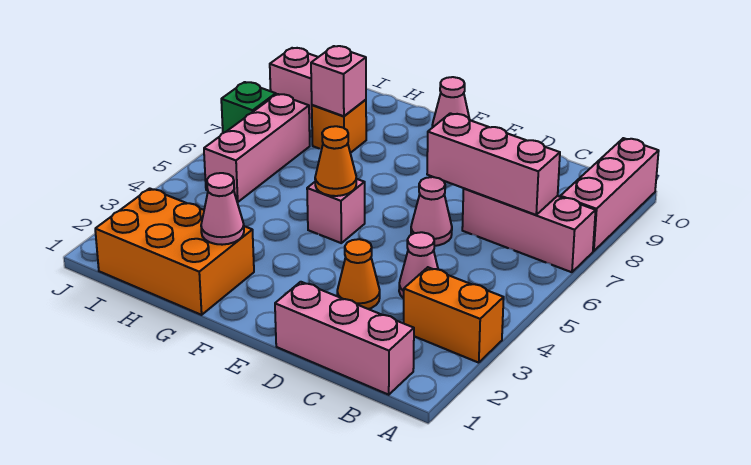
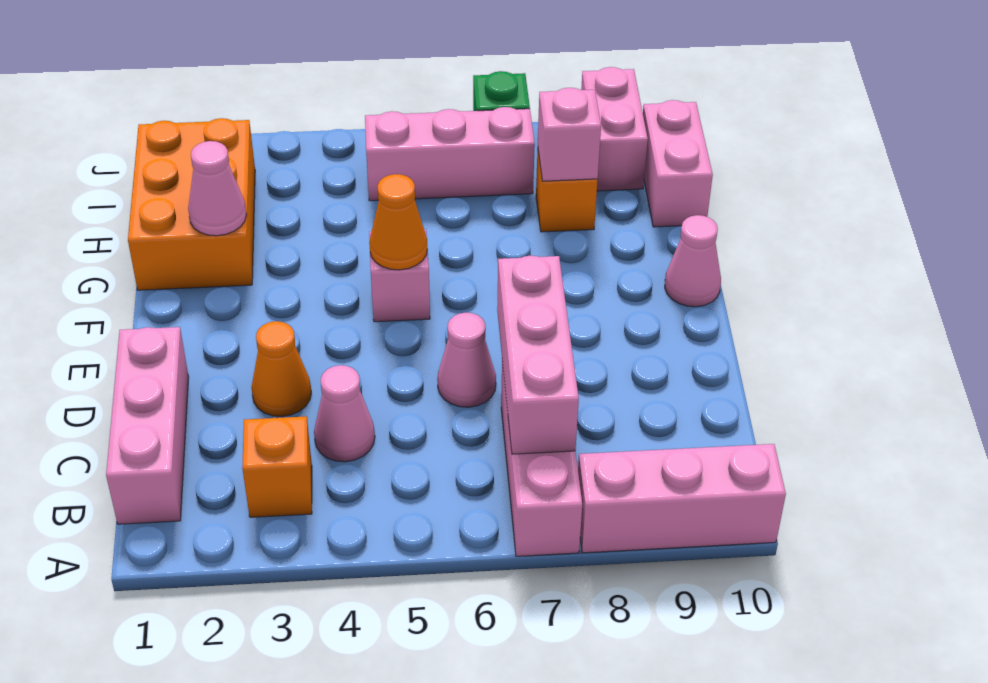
orange brick A3:B3 level 1 -> orange brick B3 level 1
none -> pink brick H10:I10 level 1

